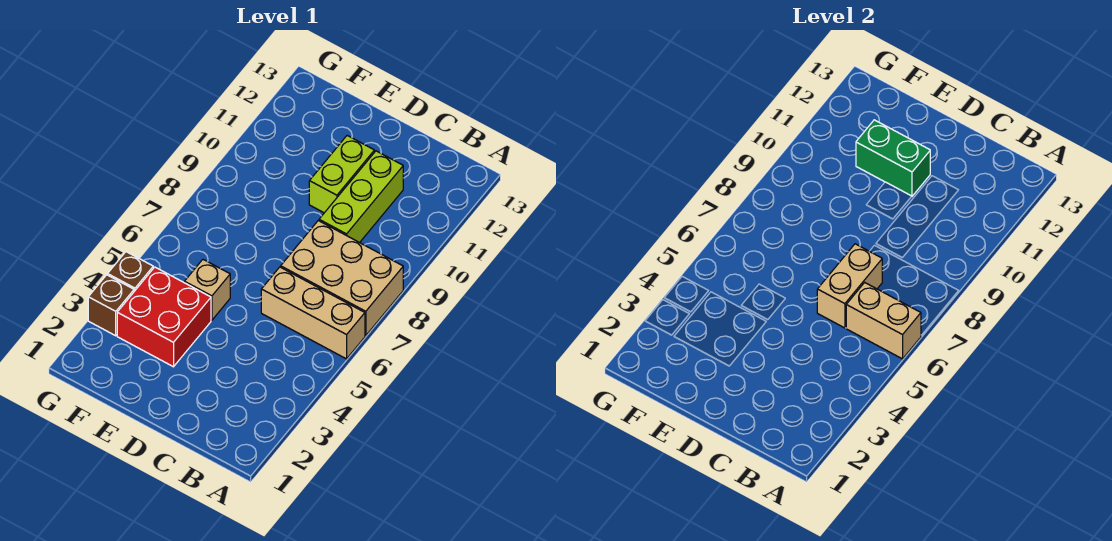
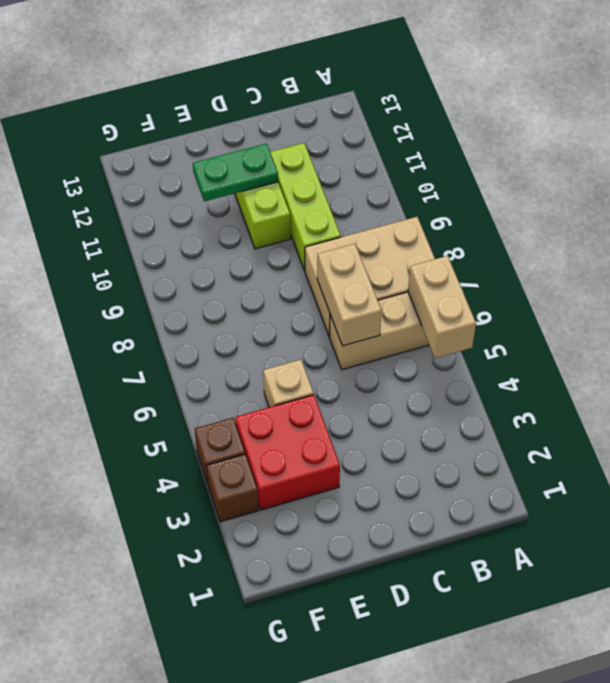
tan brick A6:B6 level 2 -> tan brick A5:A6 level 2
green brick D11:E11 level 2 -> green plate D11:E11 level 2

